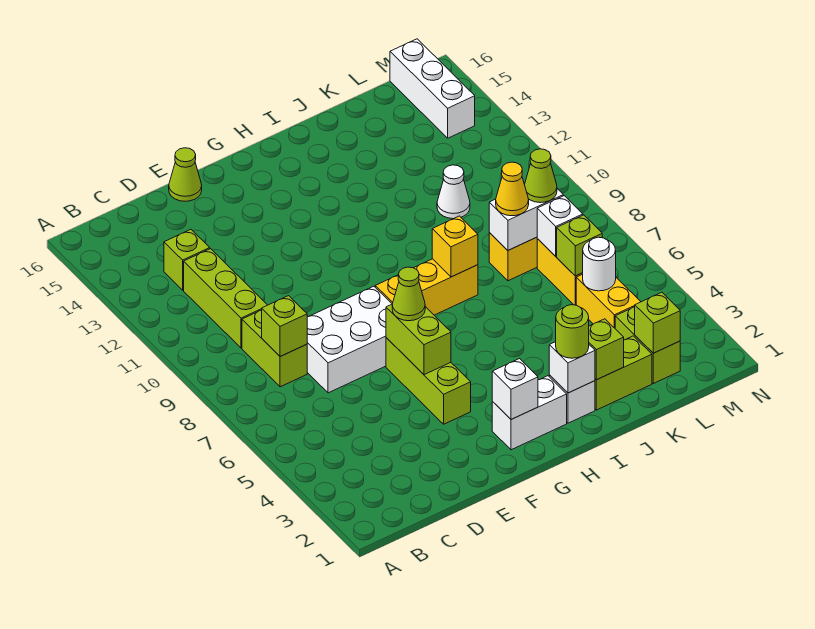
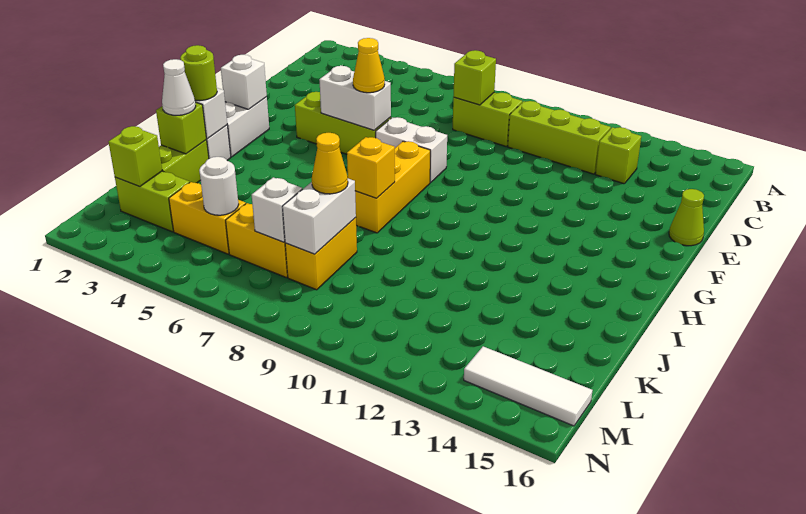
white brick D7:F8 level 1 -> white brick F7:F8 level 1
lime brick F5:F6 level 2 -> white brick F5:F6 level 2
lime cone F6 level 3 -> yellow cone F6 level 3
white cone K11 level 1 -> white cone J2 level 3
lime brick L6 level 2 -> none
lime cone L8 level 3 -> none
white brick M14:M16 level 1 -> white tile M14:M16 level 1

